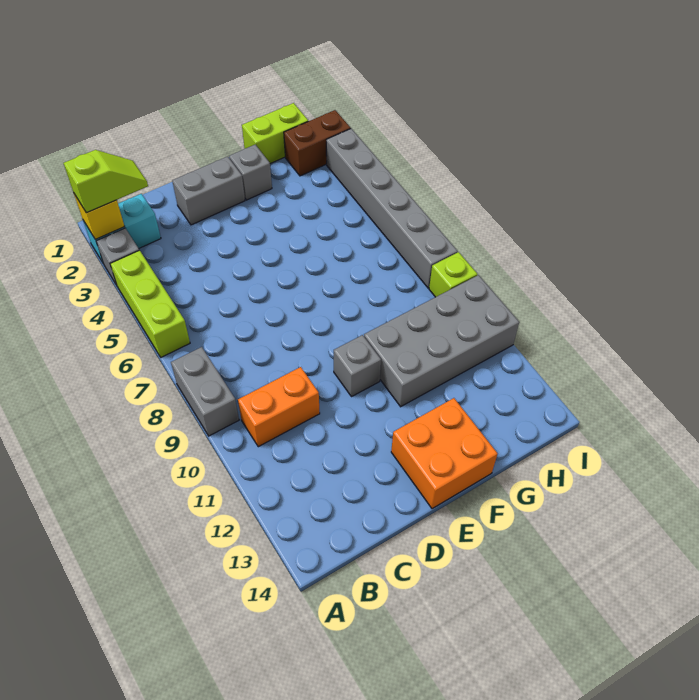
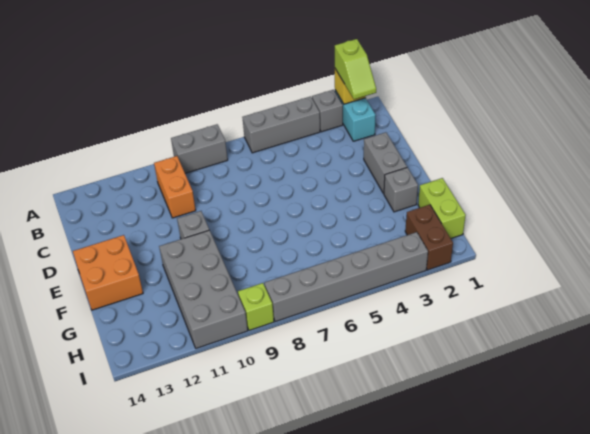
lime brick A4:A6 level 1 -> grey brick A4:A6 level 1

